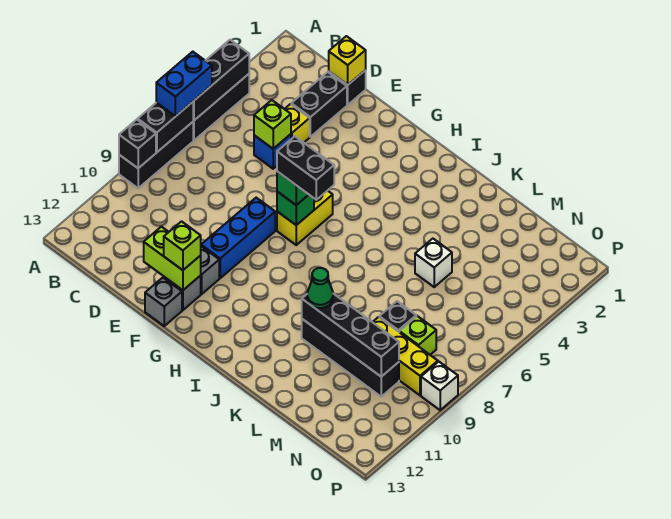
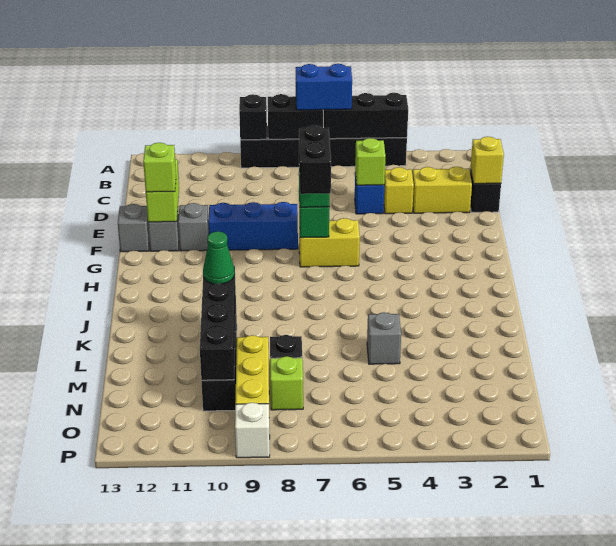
black brick D2:D3 level 1 -> yellow brick D2:D3 level 1
white brick L5 level 1 -> grey brick L5 level 1

